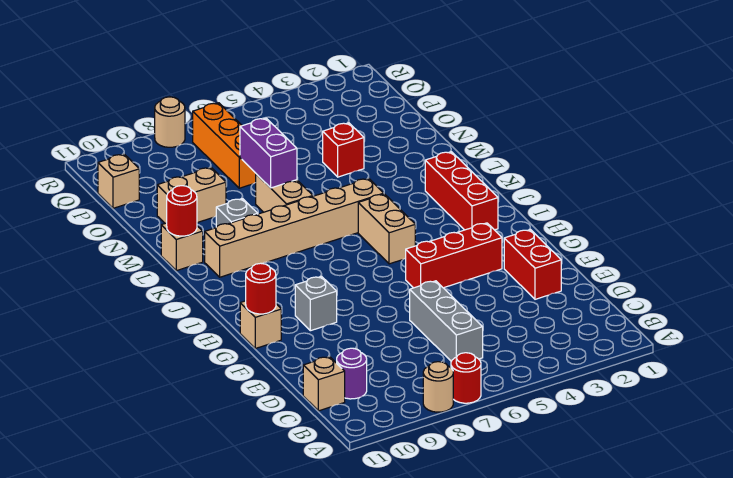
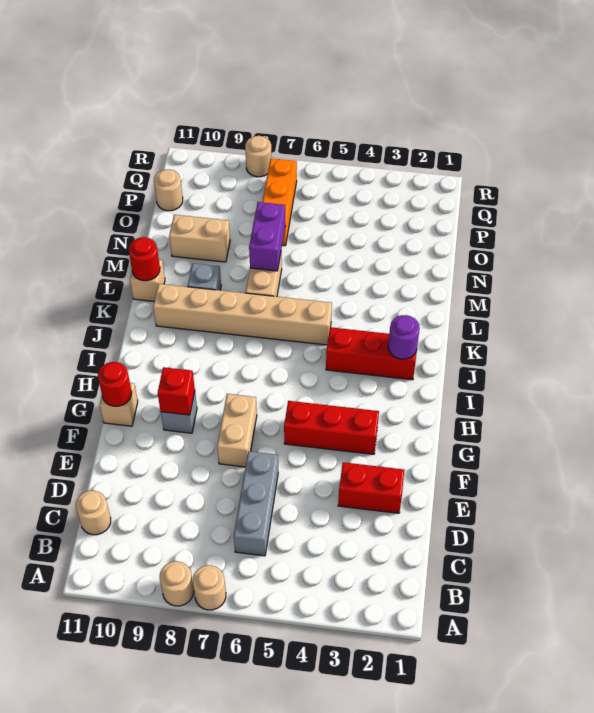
red round brick A7 level 1 -> tan round brick A7 level 1
purple round brick C10 level 1 -> purple round brick J2 level 2
tan brick C11 level 1 -> tan round brick C11 level 1
red brick E2:F2 level 1 -> red brick E2:E3 level 1
red brick I2:K2 level 1 -> red brick J2:J4 level 1
tan brick I5:J5 level 1 -> tan brick F7:G7 level 1
red brick N4 level 1 -> red brick G9 level 2
tan brick P11 level 1 -> tan round brick P11 level 1

